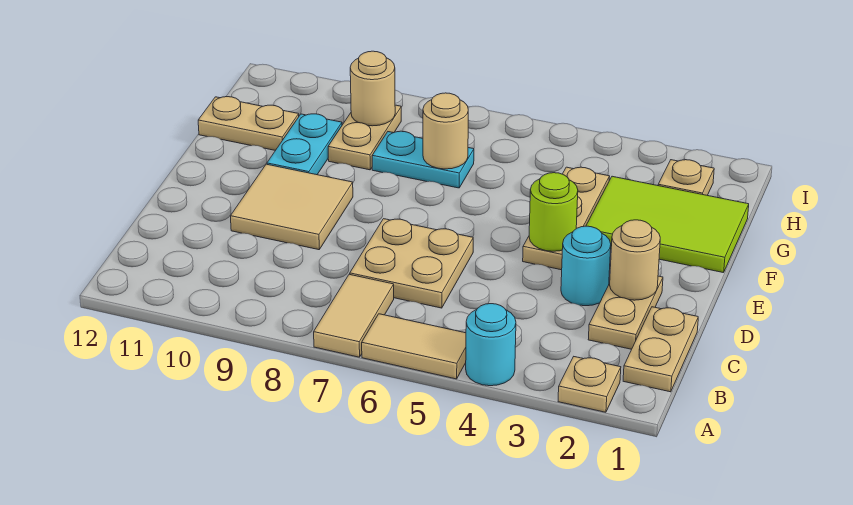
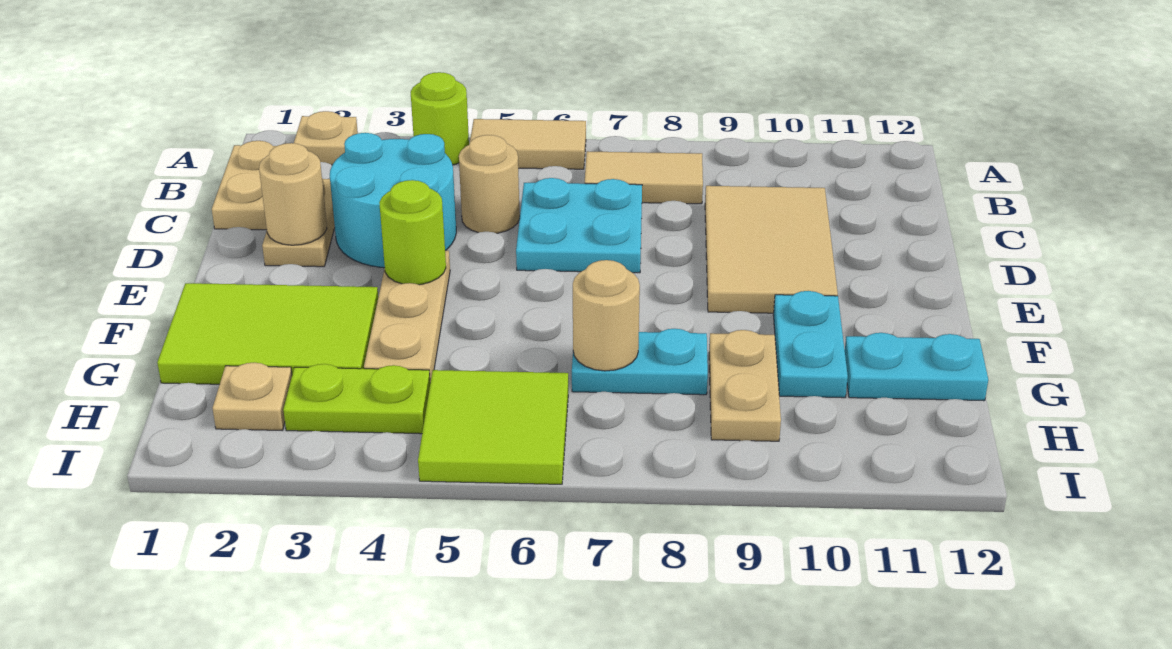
cyan round brick A4 level 1 -> lime round brick A4 level 1
tan tile A7:B7 level 1 -> tan tile B7:B8 level 1
tan plate C6:D7 level 1 -> cyan plate C6:D7 level 1
cyan round brick D3 level 1 -> cyan round brick C3:D4 level 1
tan tile D9:E10 level 1 -> tan tile C9:E10 level 1
tan plate G11:G12 level 1 -> cyan plate G11:G12 level 1
none -> lime plate H3:H4 level 1
none -> lime tile H5:I6 level 1
tan round brick H9 level 2 -> tan round brick C5 level 1

